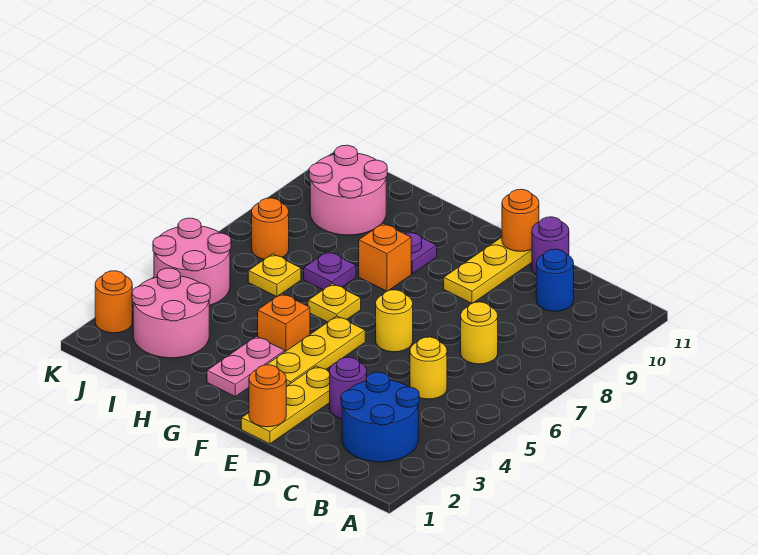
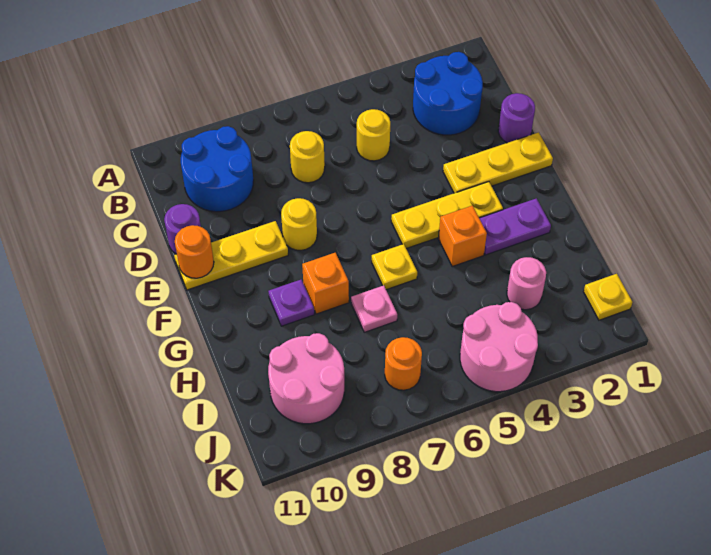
blue round brick C10 level 1 -> blue round brick B9:C10 level 1
purple round brick D3 level 1 -> purple round brick D1 level 1
orange round brick E1 level 2 -> none
yellow round brick E6 level 1 -> yellow round brick E8 level 1
pink plate G2:G3 level 1 -> purple plate G2:G3 level 1
purple plate H7 level 1 -> pink plate H7 level 1
pink round brick I2:J3 level 1 -> pink round brick I3 level 1
yellow plate I6 level 1 -> yellow plate J1 level 1
orange round brick K2 level 1 -> none

